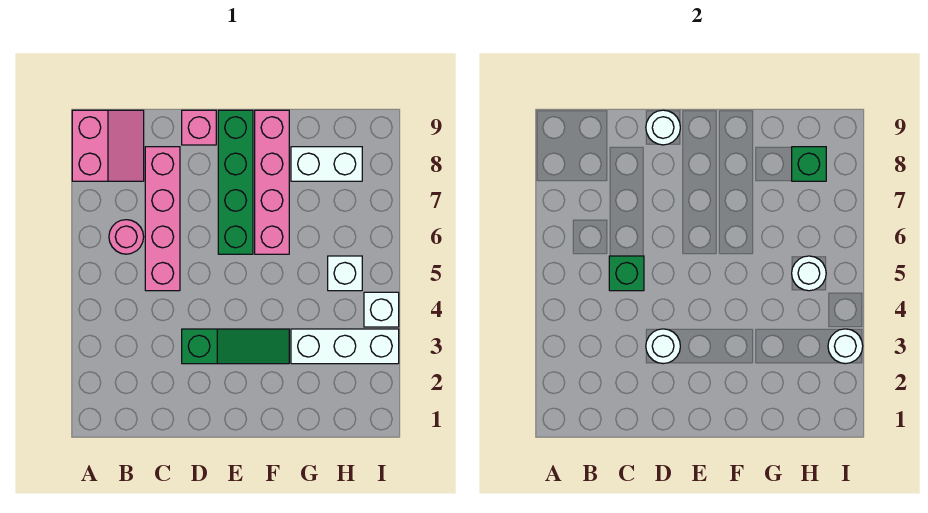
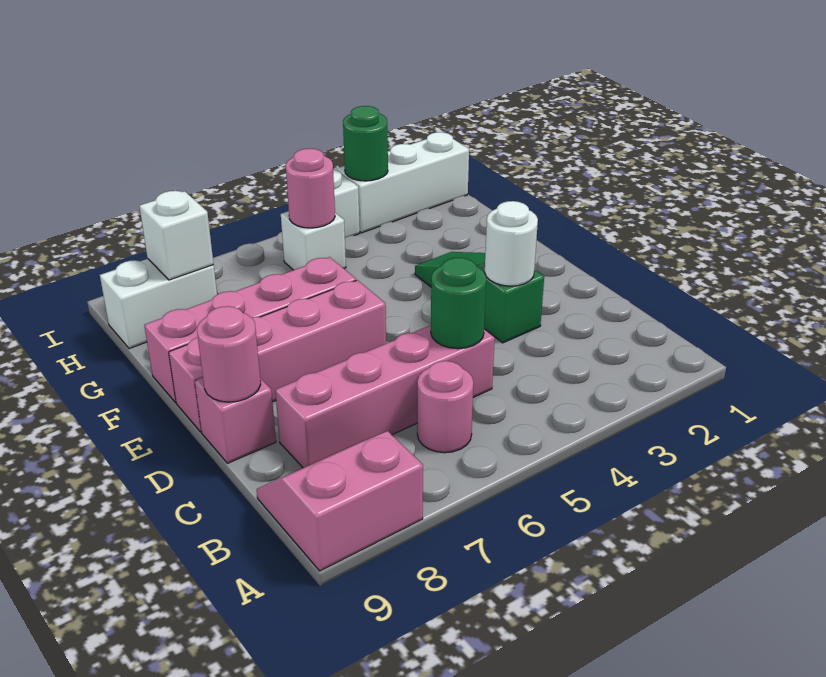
green brick C5 level 2 -> green round brick C5 level 2
white round brick D9 level 2 -> pink round brick D9 level 2
green brick E6:E9 level 1 -> pink brick E6:E9 level 1
white brick G3:I3 level 1 -> white brick I1:I3 level 1
white brick G8:H8 level 1 -> white brick H8:H9 level 1
white round brick H5 level 2 -> pink round brick H5 level 2
green brick H8 level 2 -> white brick H8 level 2
white round brick I3 level 2 -> green round brick I3 level 2

